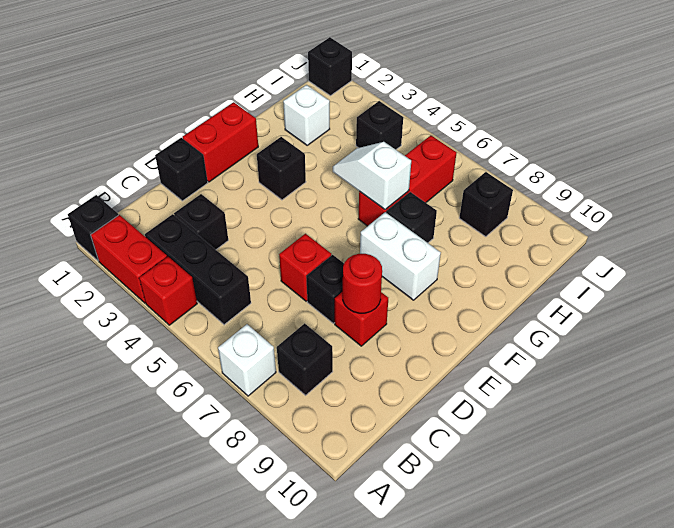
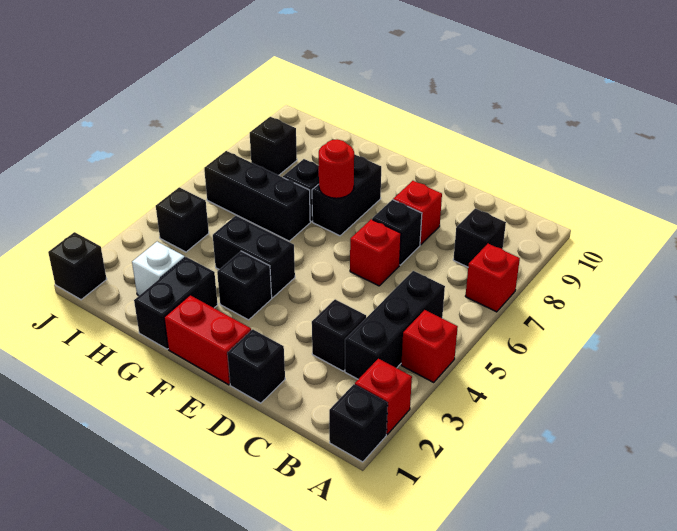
red brick A2:A3 level 1 -> red brick A2 level 1
white brick A7 level 1 -> red brick A7 level 1
red round brick D8 level 2 -> red round brick F7 level 2
none -> black brick F4:G4 level 1
white brick F7:F8 level 1 -> black brick F7:F8 level 1
none -> black brick G1:G2 level 1
white slope G5:G6 level 2 top 6 -> none
red brick G6:I6 level 1 -> black brick G6:I6 level 1

